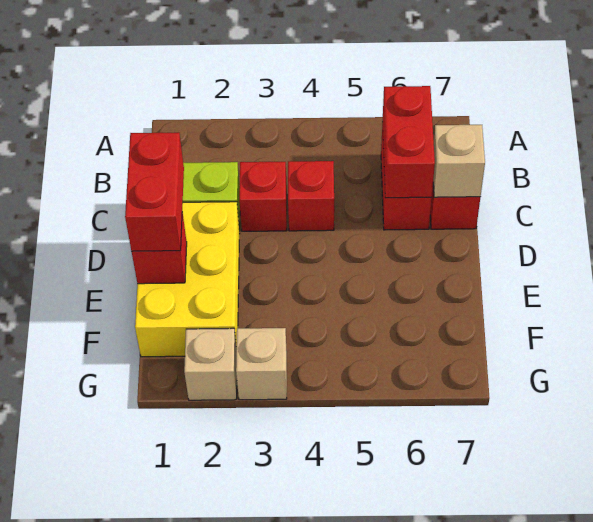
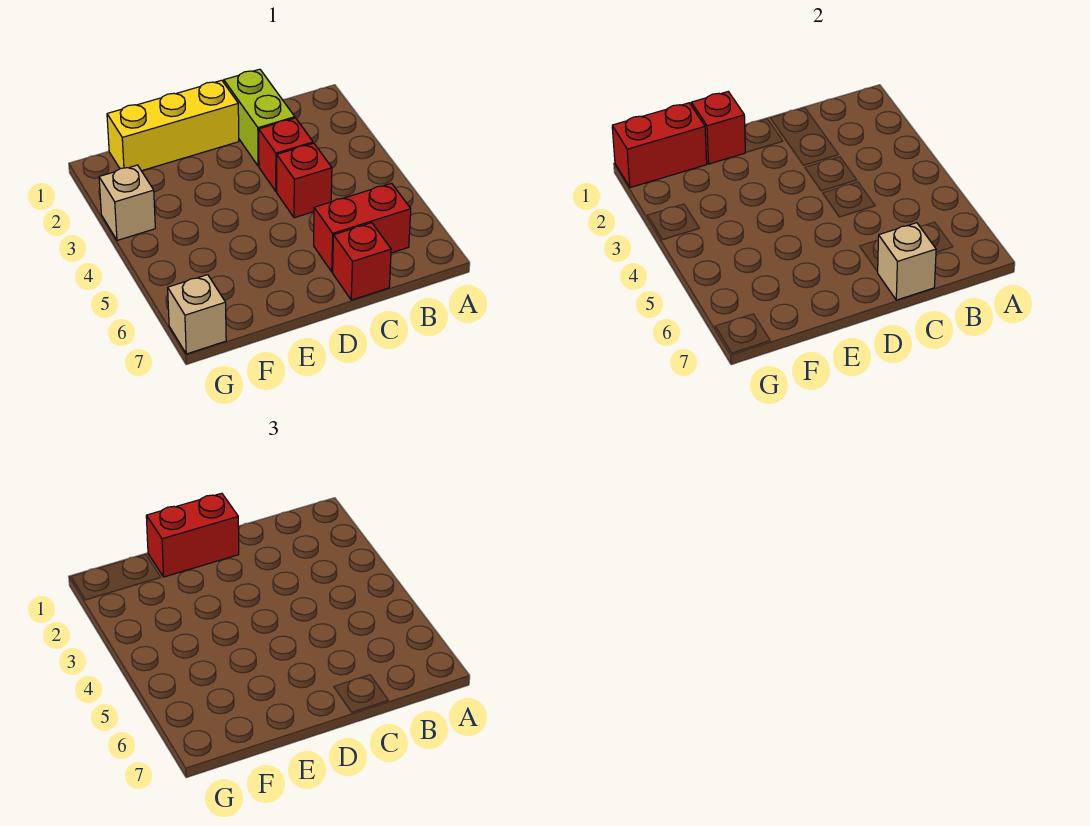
red brick B6:C6 level 2 -> red brick F1:G1 level 2
yellow brick D1:F2 level 1 -> yellow brick D1:F1 level 1
tan brick G2 level 1 -> tan brick G7 level 1

